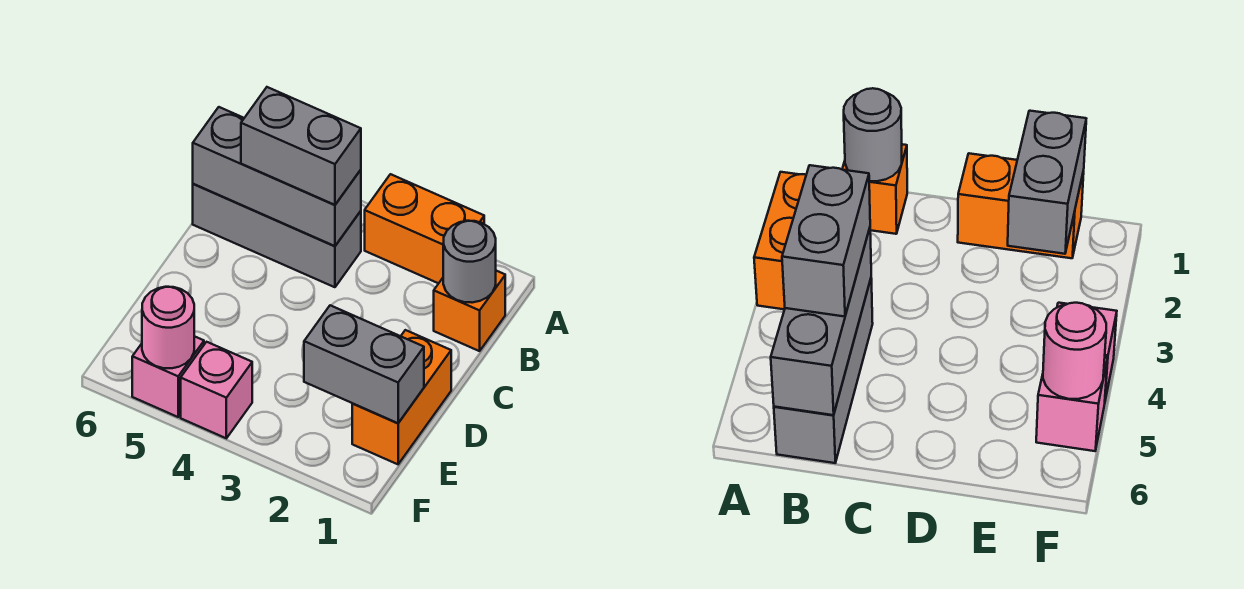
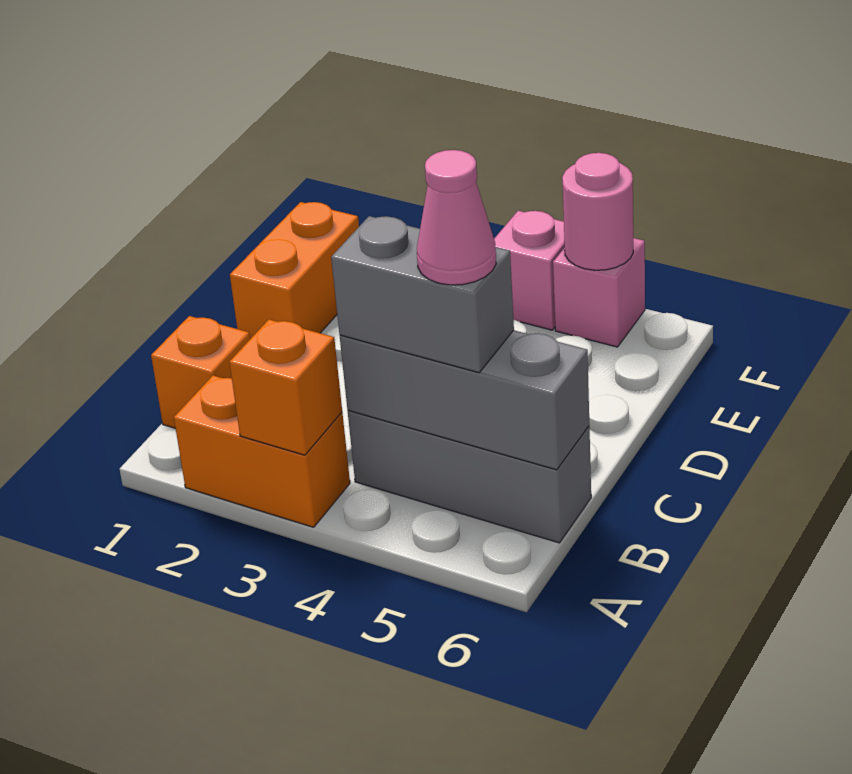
none -> orange brick A3 level 2
grey round brick B1 level 2 -> none
none -> pink cone B5 level 4
grey brick E1:E2 level 2 -> none

